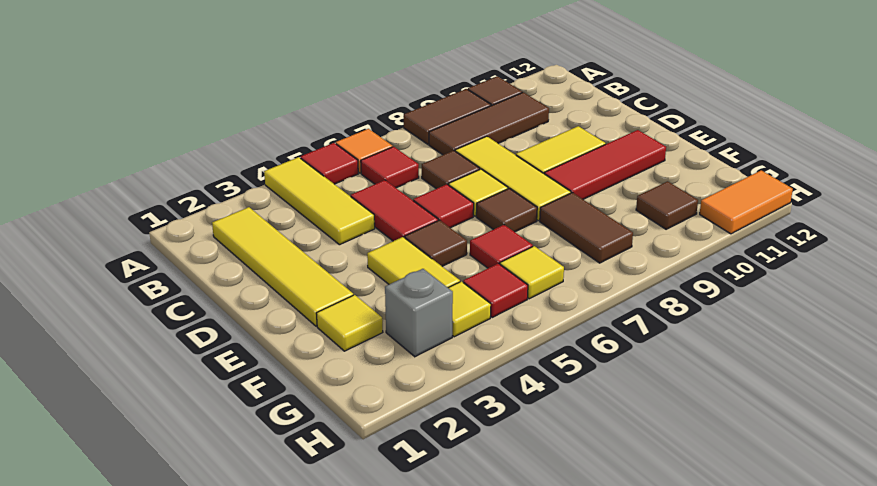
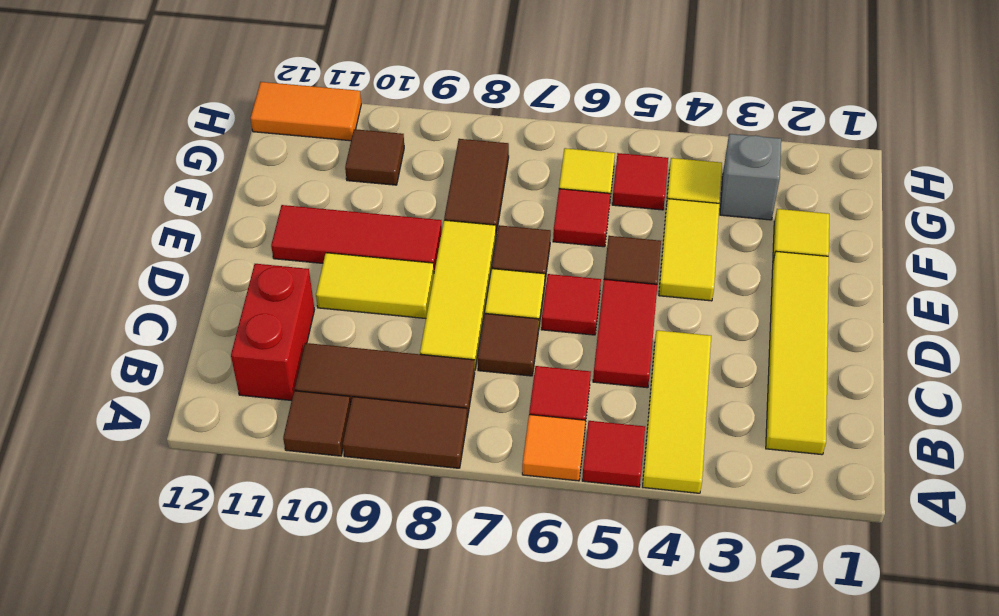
none -> red brick B11:C11 level 1

